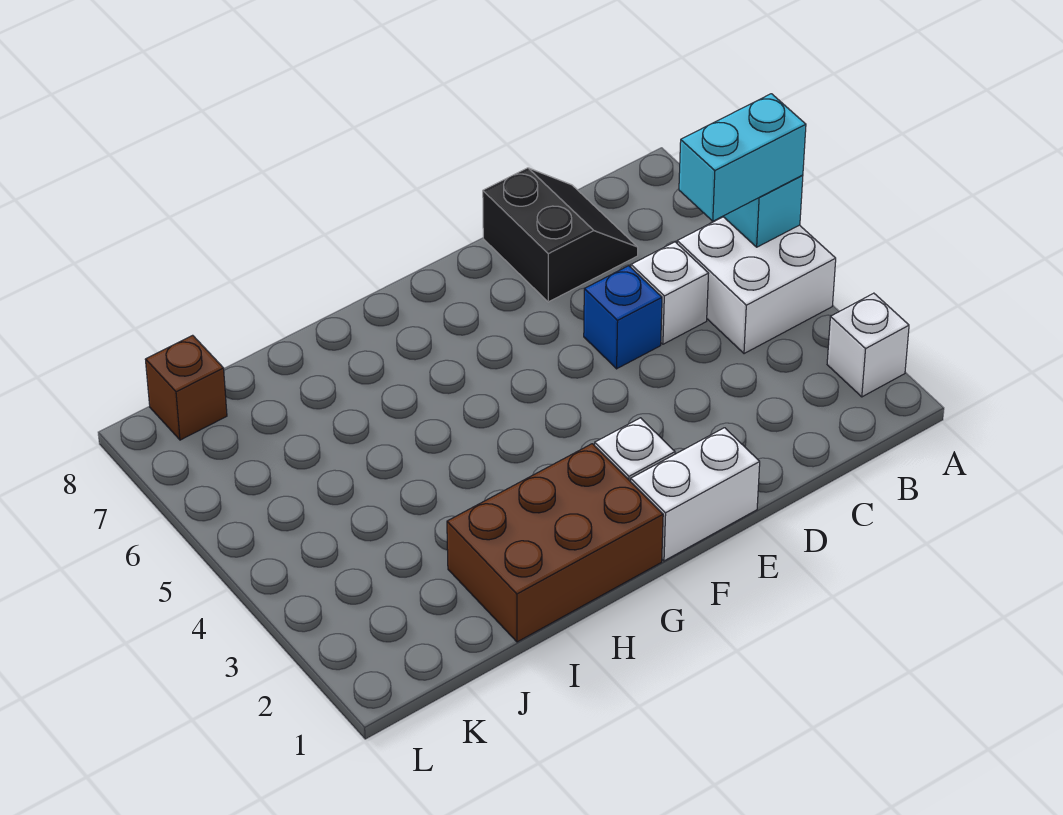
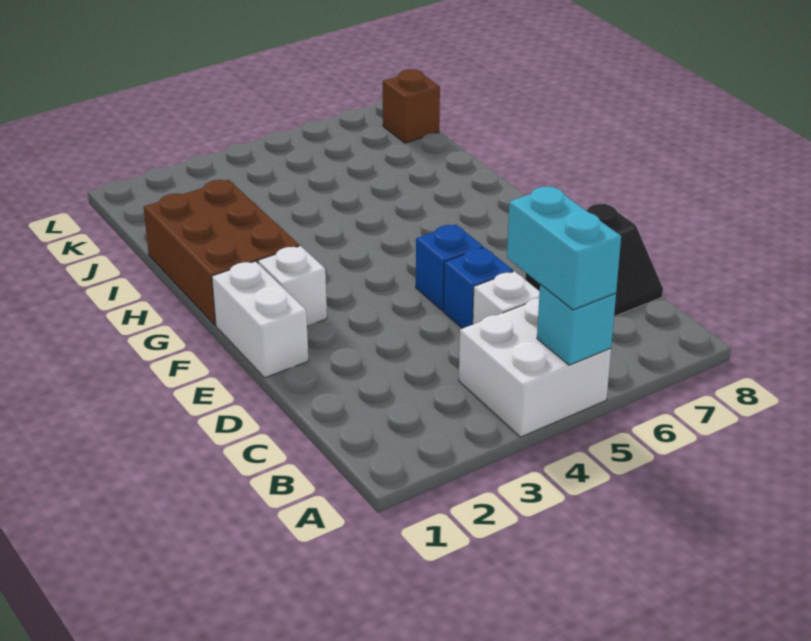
white brick A2 level 1 -> none
none -> blue brick E5 level 1

